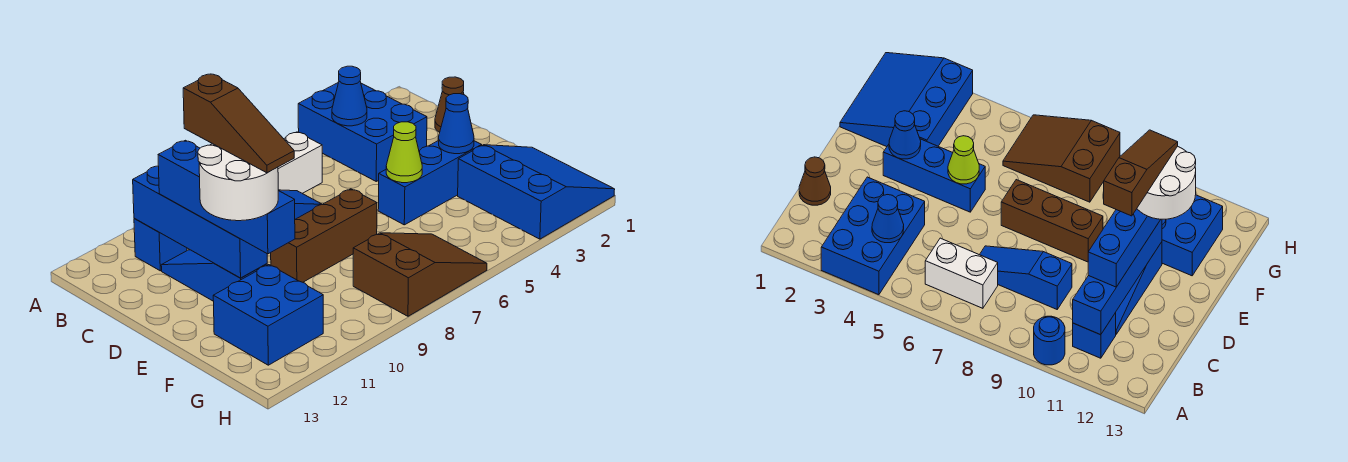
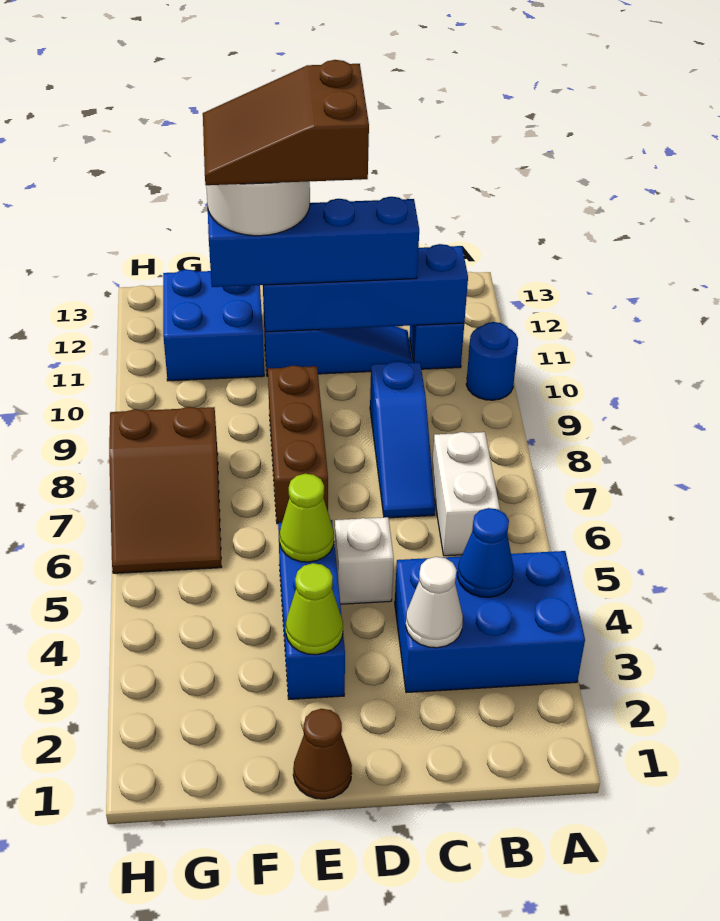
brown cone C1 level 1 -> brown cone E1 level 1
none -> white cone C3 level 2
none -> white brick D5 level 1
brown slope D11:F11 level 5 top D -> brown slope D11:F12 level 5 top D
blue cone E3 level 2 -> lime cone E3 level 2
blue slope F1:H3 level 1 top 3 -> none

